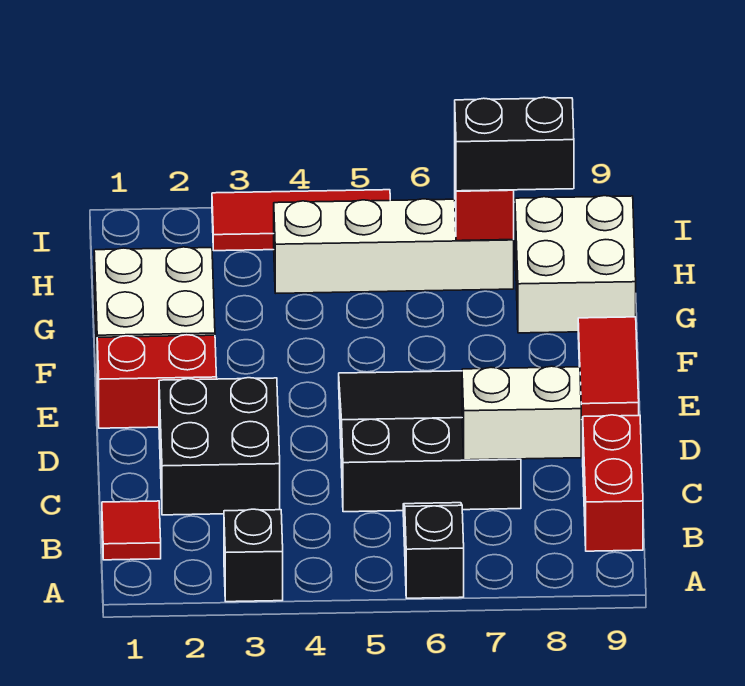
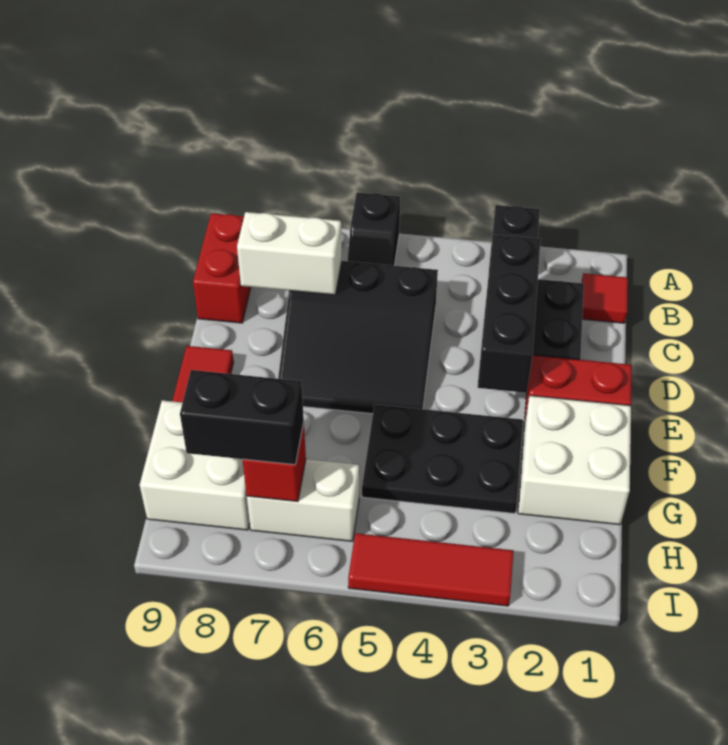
none -> black brick C3:E3 level 2
none -> black plate F3:G5 level 1
white brick H4:H7 level 1 -> white brick H6:H7 level 1

